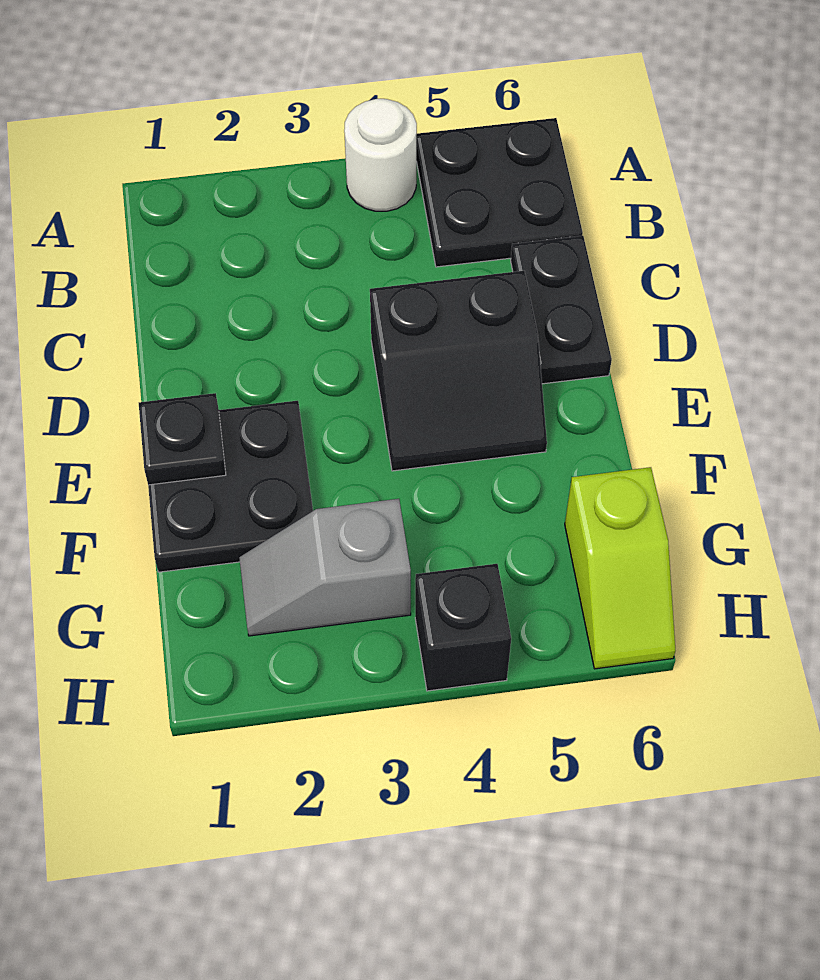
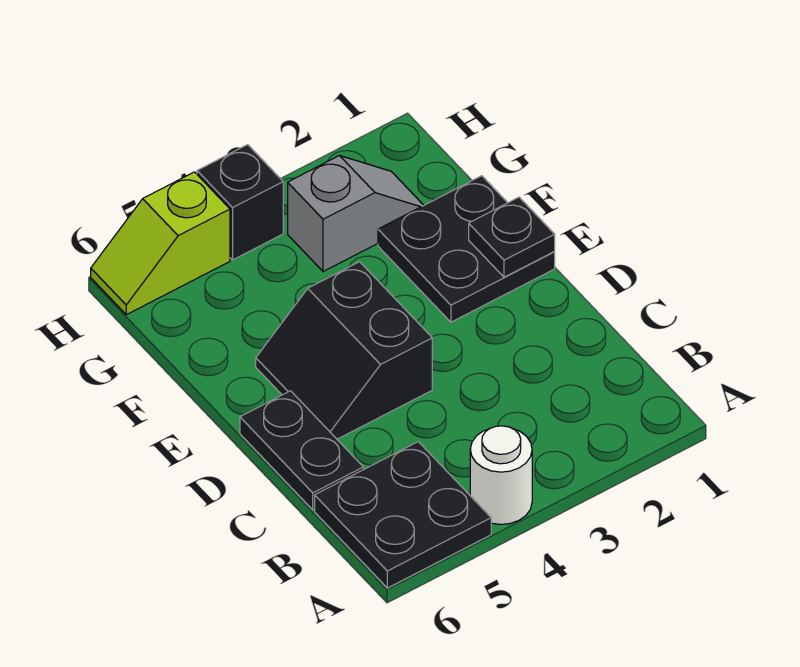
black slope D4:E5 level 1 top D -> black slope D4:E5 level 1 top 4
lime slope G6:H6 level 1 top G -> lime slope H5:H6 level 1 top 5

